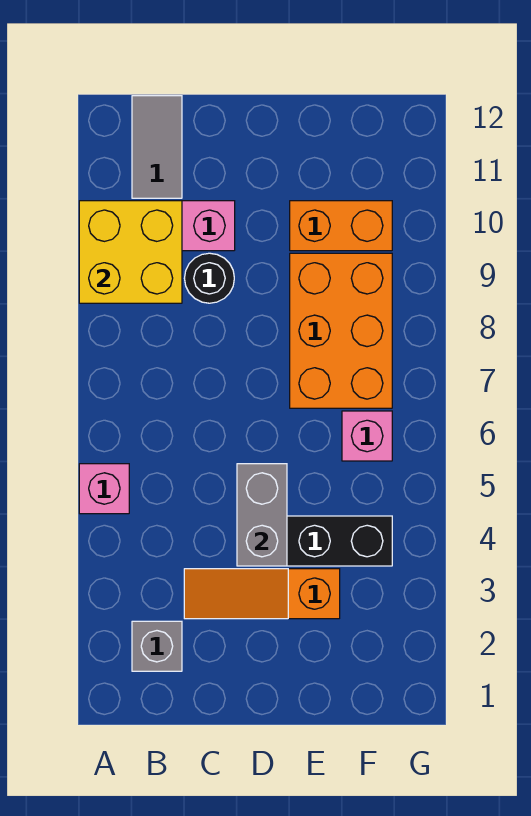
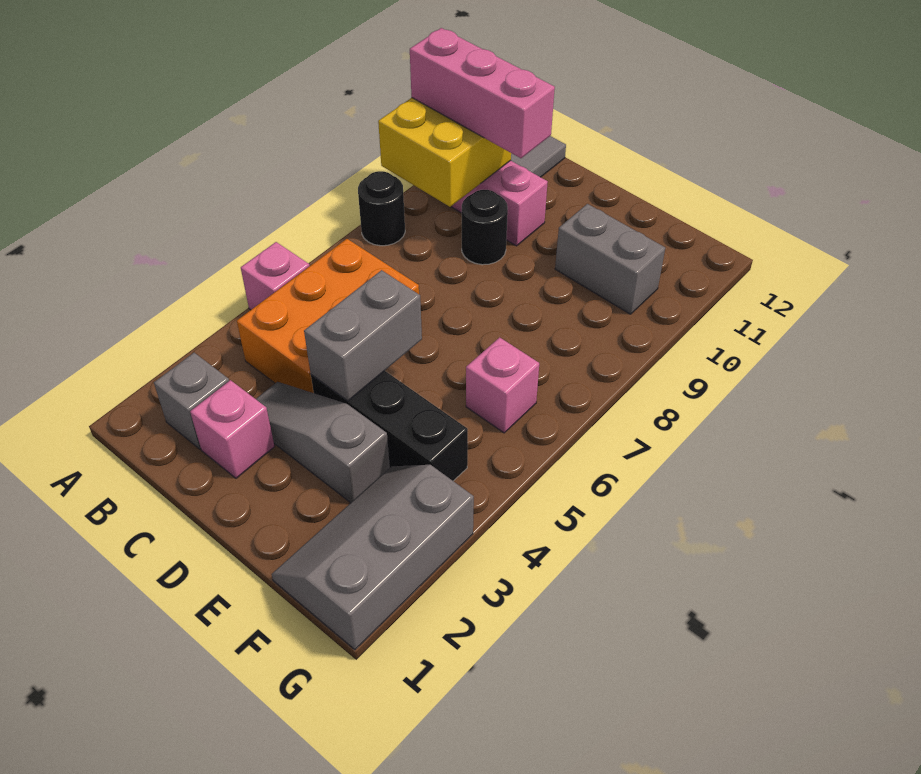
none -> black round brick A8 level 1
none -> pink brick A10:C10 level 3
none -> pink brick C2 level 1
orange slope C3:E3 level 1 top E -> grey slope C3:E3 level 1 top E
orange brick E7:F9 level 1 -> orange brick B4:C6 level 1
orange brick E10:F10 level 1 -> grey brick E10:F10 level 1
none -> grey slope F1:G3 level 1 top G

